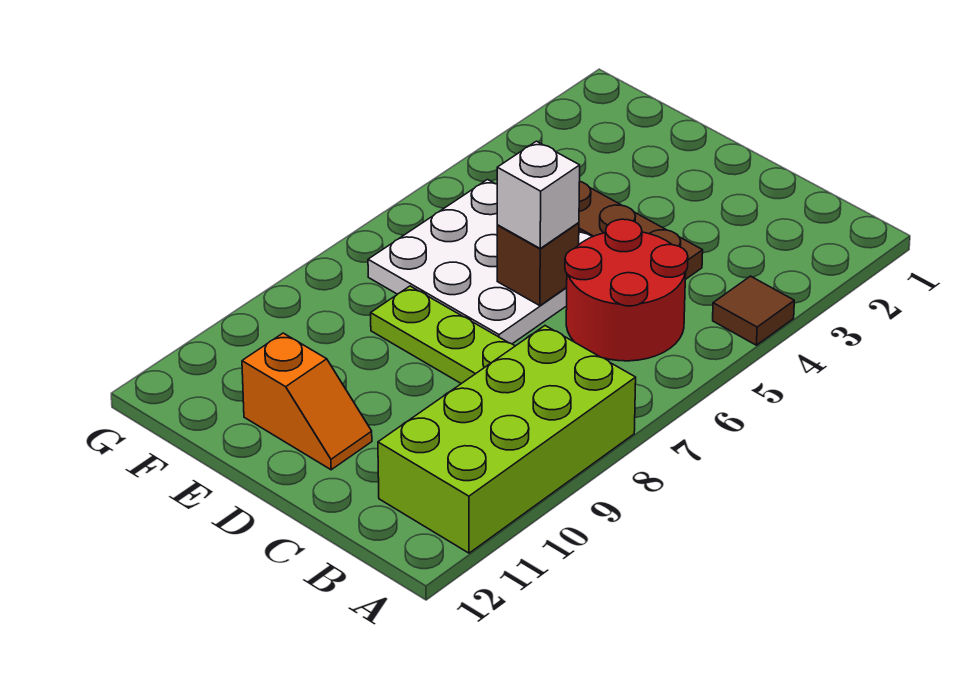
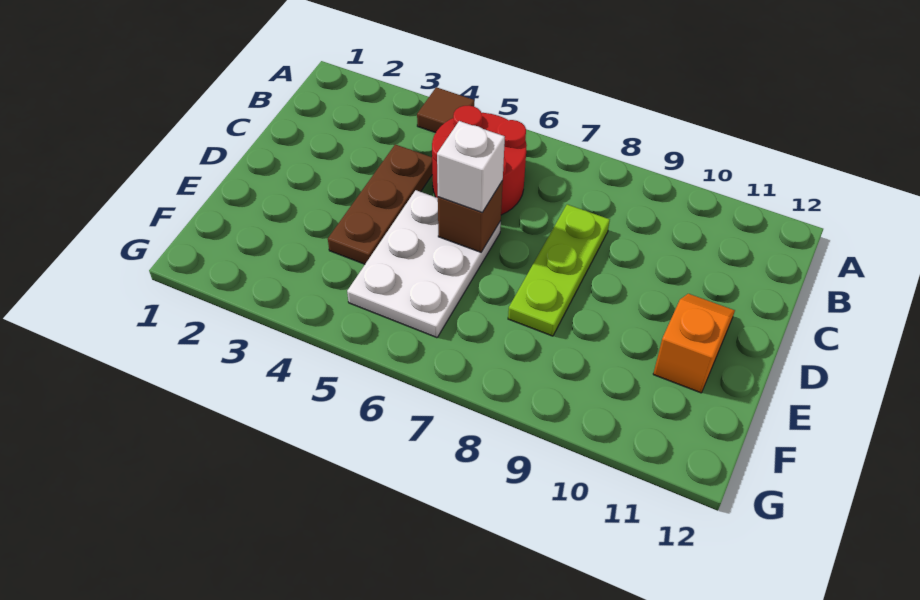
lime brick A8:B11 level 1 -> none
white plate D5:F7 level 1 -> white plate D5:F6 level 1

